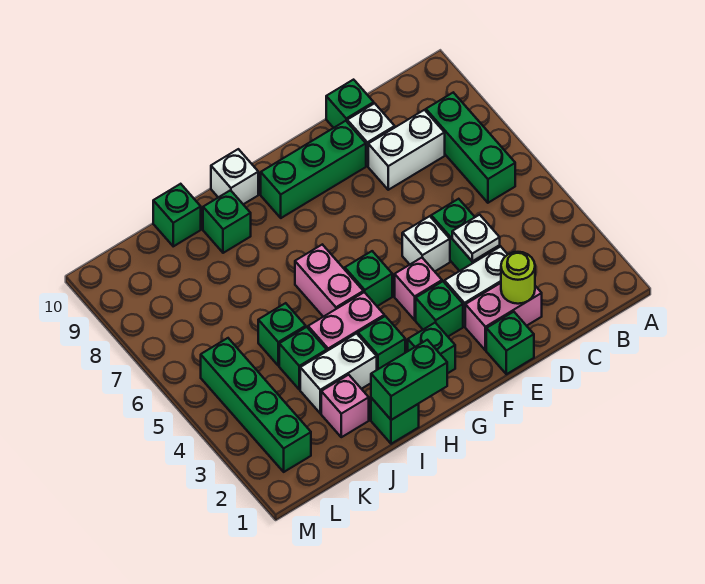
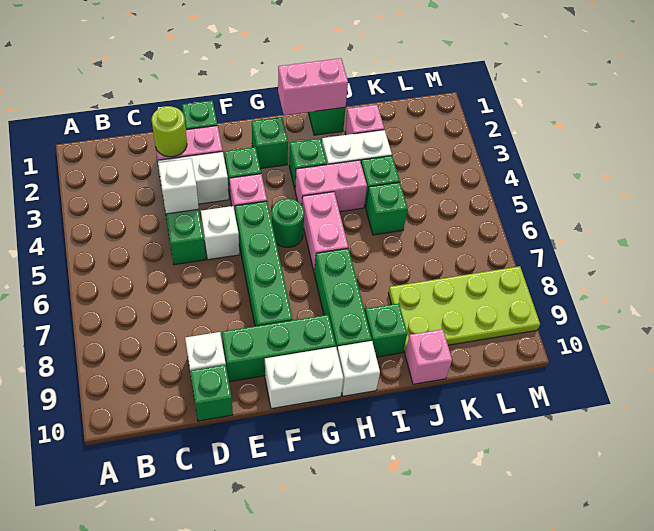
green brick B6:B8 level 1 -> green brick H7:H9 level 1
white brick C8:D8 level 1 -> white brick F10:G10 level 1
white plate D4 level 2 -> white brick D4 level 2
green brick G5 level 1 -> green round brick G5 level 1
green brick H1:I1 level 2 -> pink brick H1:I1 level 2
none -> lime plate J8:M9 level 1
green brick J10 level 1 -> pink brick J10 level 1
green brick L2:L5 level 1 -> green brick F5:F8 level 1

